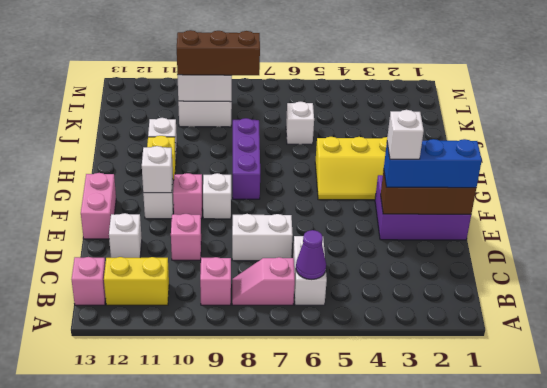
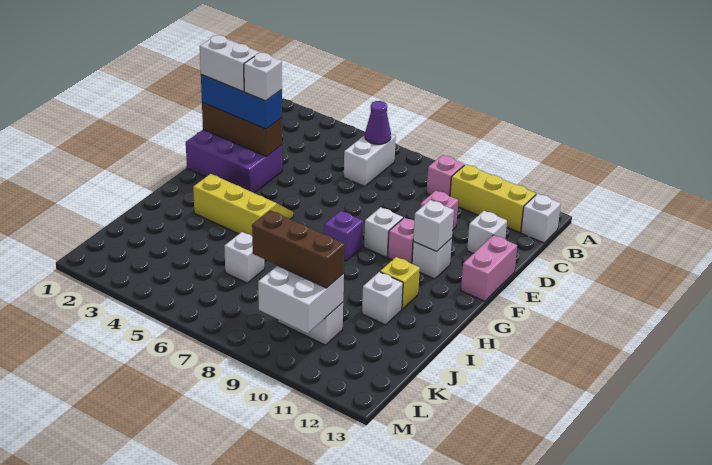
pink slope B7:B8 level 1 top 7 -> none
yellow brick B11:B12 level 1 -> yellow brick B10:B12 level 1
pink brick B13 level 1 -> white brick B13 level 1
white brick D7:D8 level 1 -> white brick E1:E2 level 4
purple brick G8:I8 level 1 -> purple brick G8 level 1

